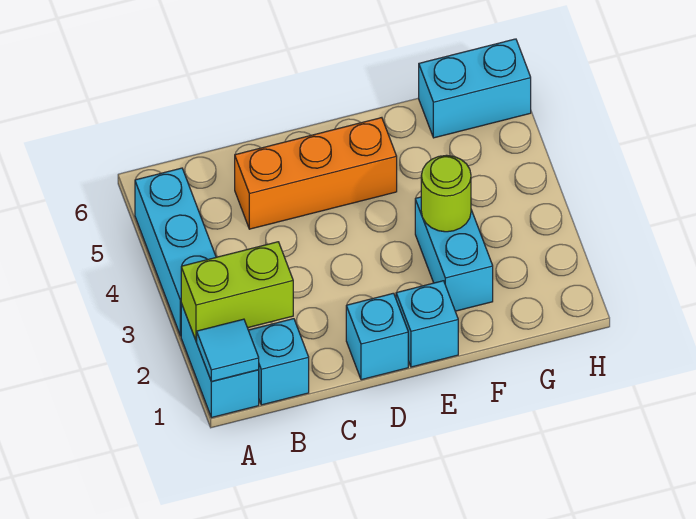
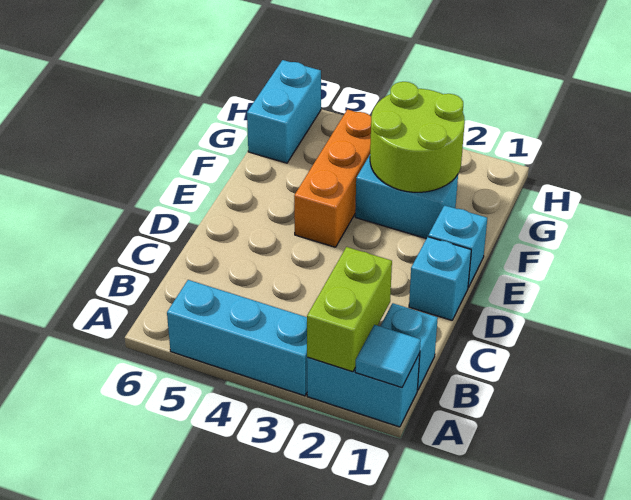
orange brick C5:E5 level 1 -> orange brick E4:G4 level 1
lime round brick F3 level 2 -> lime round brick F2:G3 level 2

